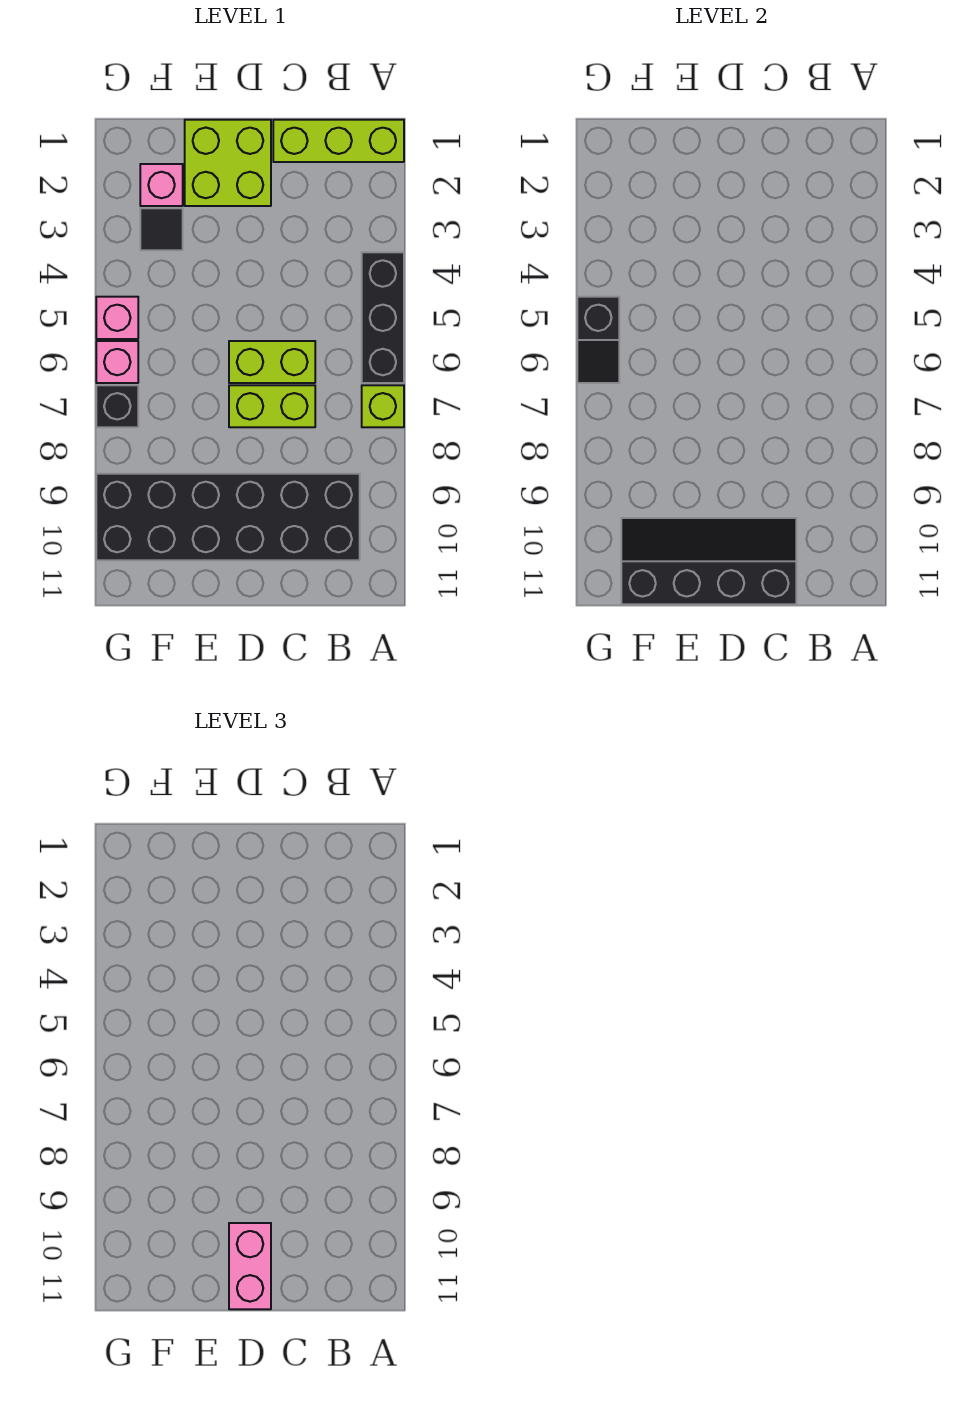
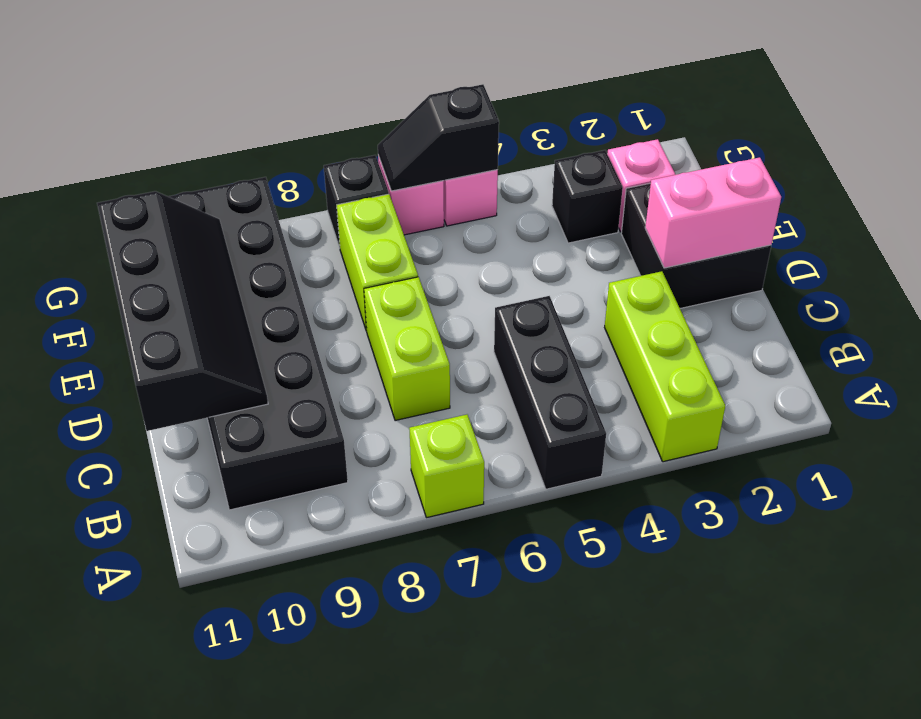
lime brick A1:C1 level 1 -> lime brick A3:C3 level 1
black brick A4:A6 level 1 -> black brick A5:C5 level 1
lime brick C6:D6 level 1 -> lime brick E7:F7 level 1
lime brick D1:E2 level 1 -> black brick D1:E2 level 1
pink brick D10:D11 level 3 -> pink brick D1:D2 level 2
black tile F3 level 1 -> black brick F3 level 1

